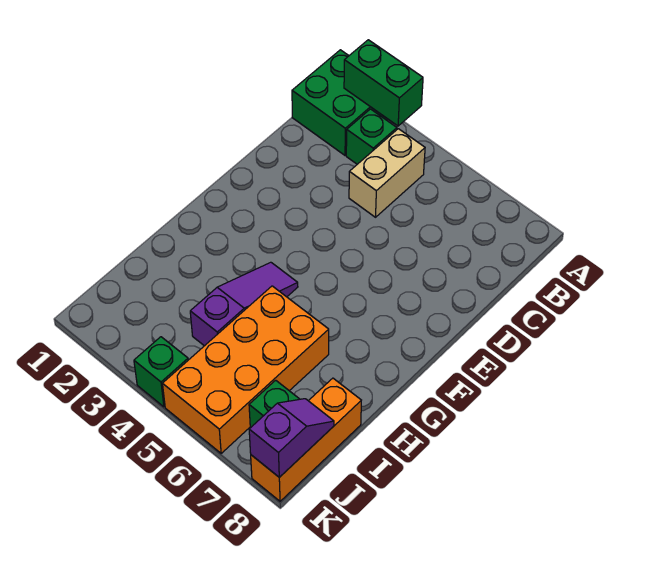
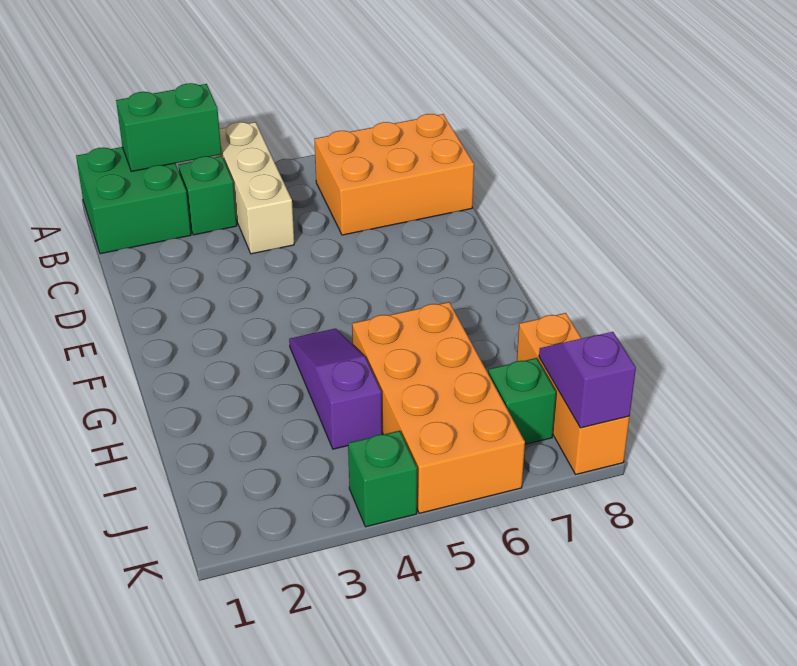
tan brick B4:C4 level 1 -> tan brick A4:C4 level 1
none -> orange brick B6:C8 level 1

